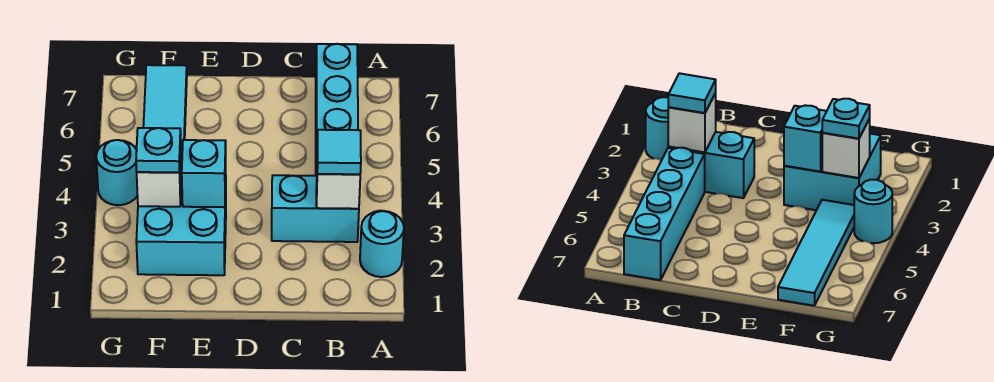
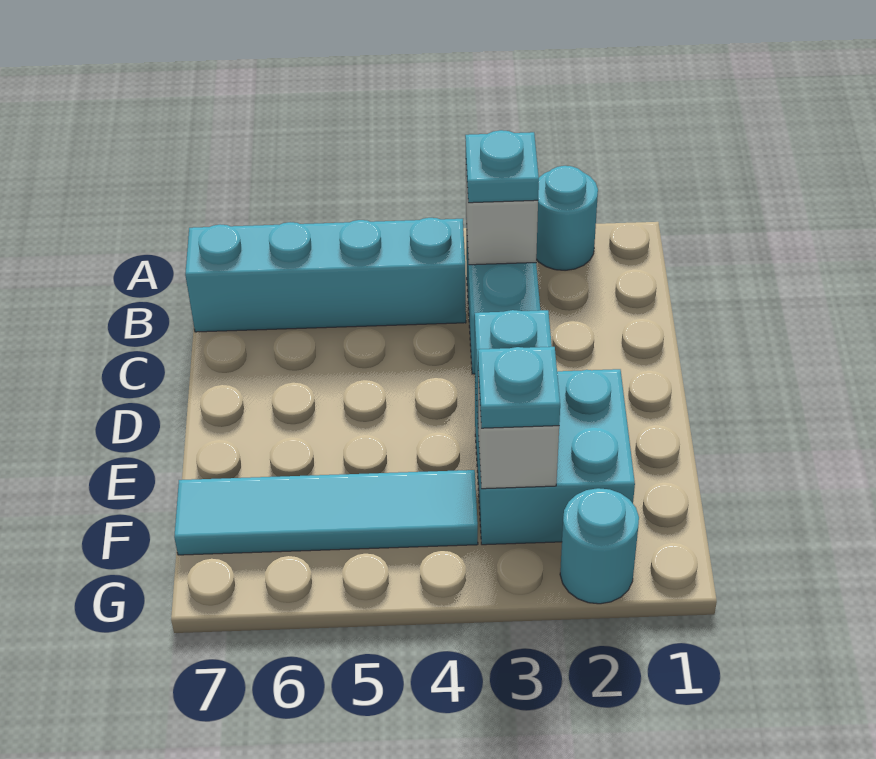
cyan tile B3 level 3 -> cyan plate B3 level 3
cyan round brick G4 level 1 -> cyan round brick G2 level 1

